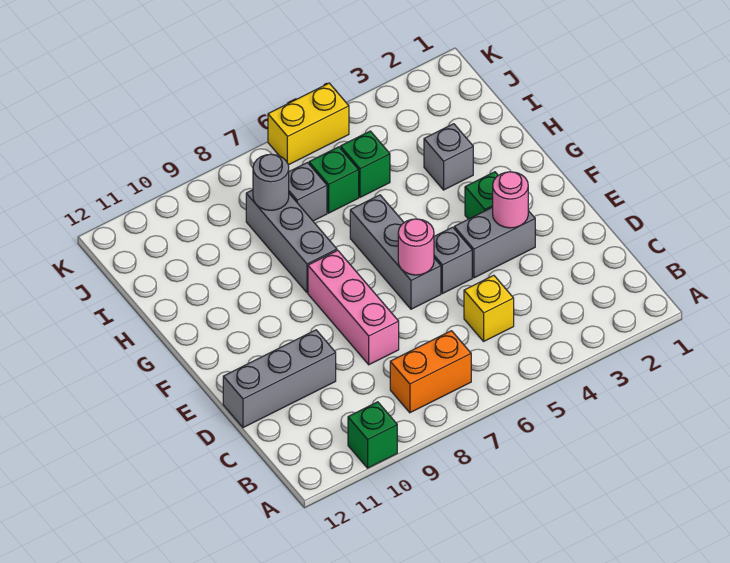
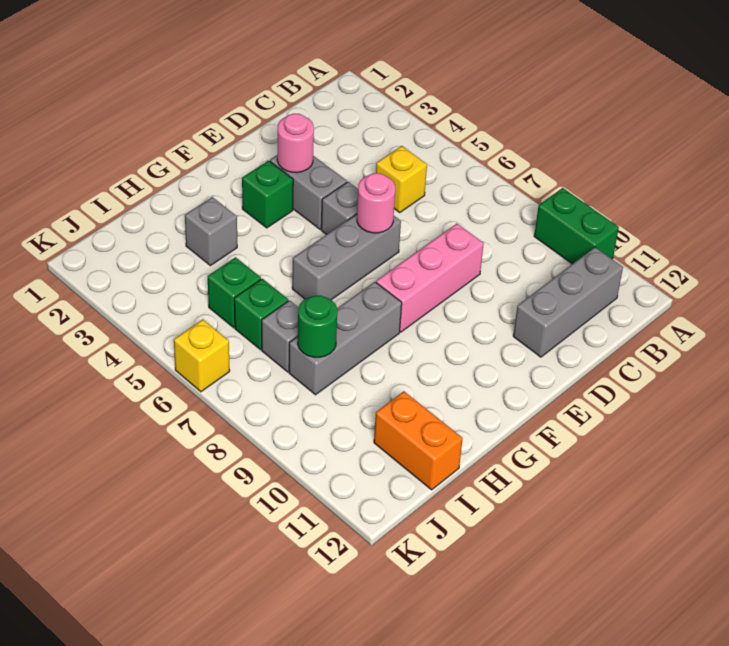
green brick A10 level 1 -> green brick A9:A10 level 1
orange brick B7:B8 level 1 -> orange brick I11:I12 level 1
grey brick D10:D12 level 1 -> grey brick B11:D11 level 1
grey round brick I8 level 2 -> green round brick I8 level 2
yellow brick K5:K6 level 1 -> yellow brick K6 level 1

